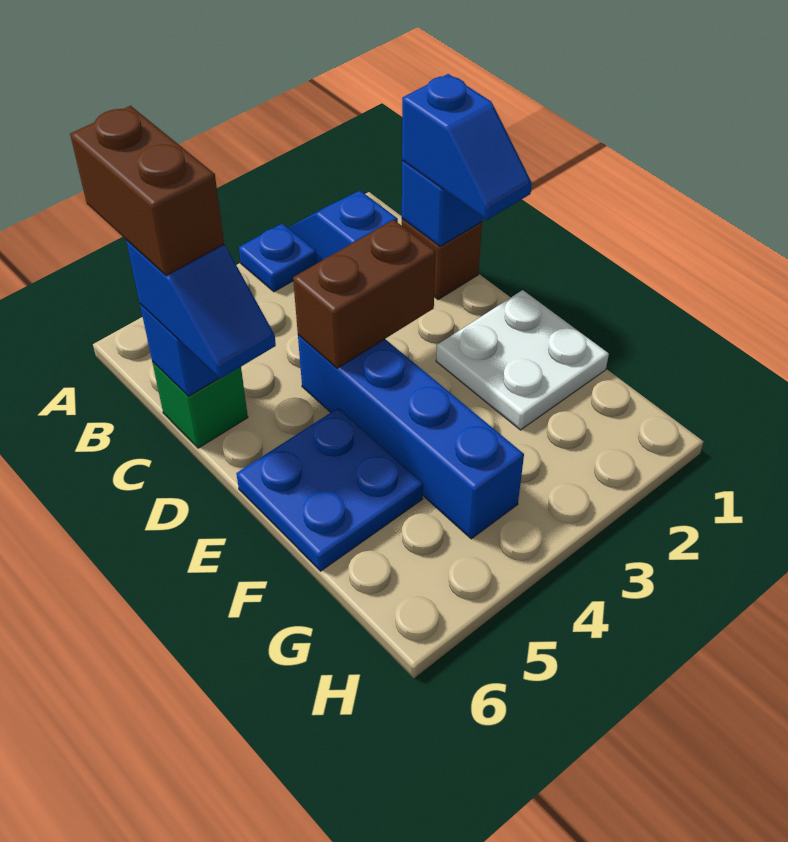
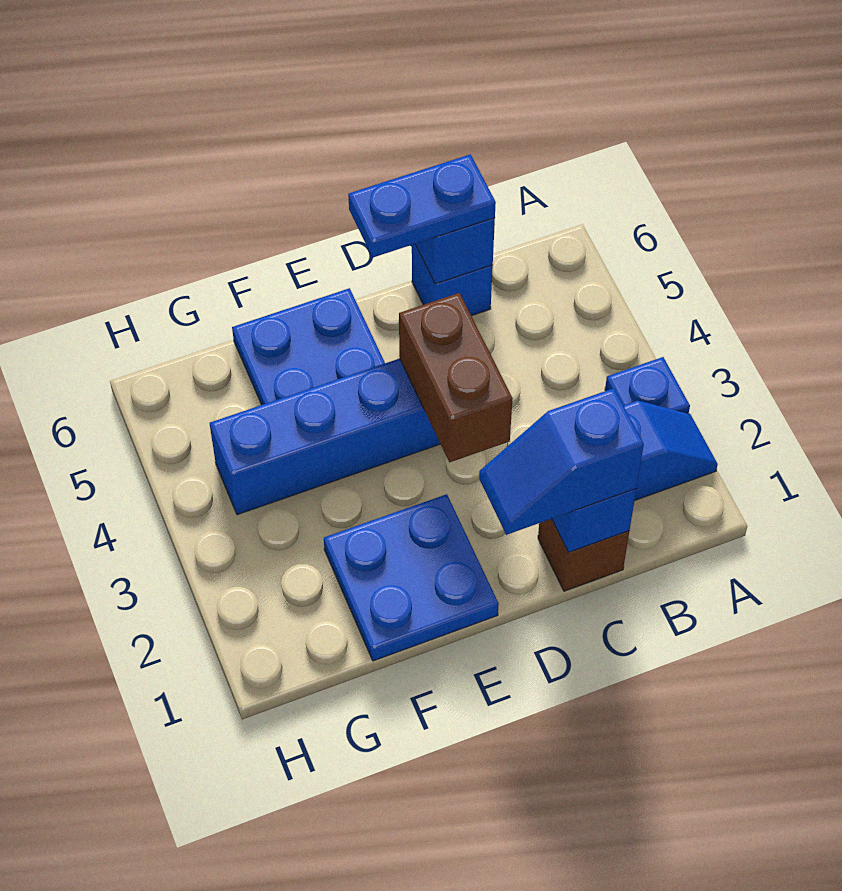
brown brick B6:C6 level 4 -> none
green brick C6 level 1 -> blue brick C6 level 1
blue slope C6:D6 level 3 top C -> blue plate C6:D6 level 3
white plate E1:F2 level 1 -> blue plate E1:F2 level 1

